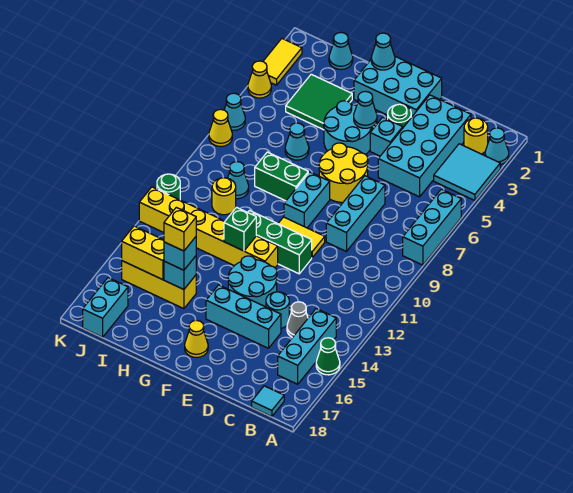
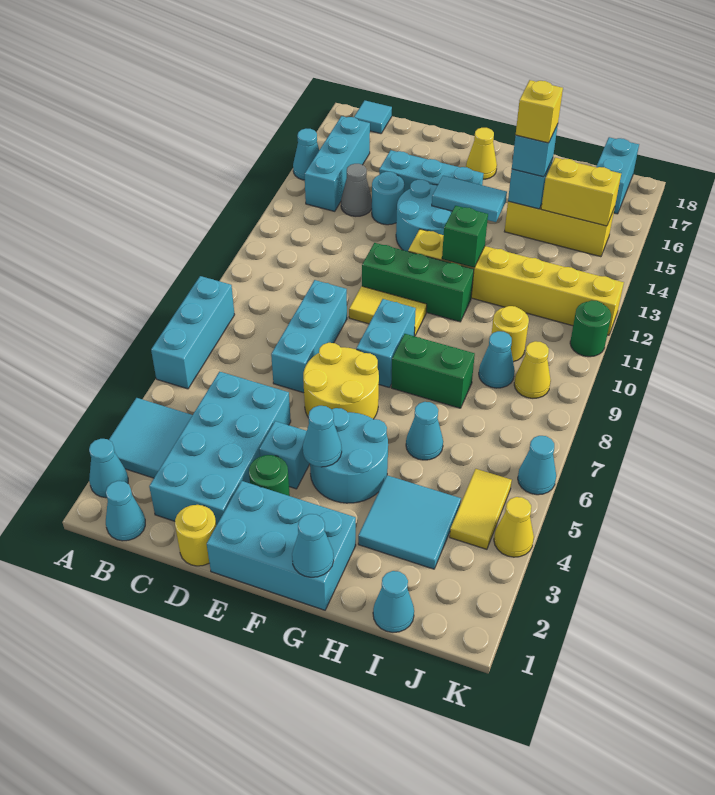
green cone A15 level 1 -> cyan cone A15 level 1
none -> cyan cone B1 level 1
yellow round brick B2 level 1 -> yellow round brick D1 level 1
none -> cyan tile F14:G14 level 2
green tile H3:I4 level 1 -> cyan tile H3:I4 level 1
yellow tile K2:K3 level 1 -> yellow tile J4:J5 level 1
yellow cone K7 level 1 -> yellow cone J9 level 1

